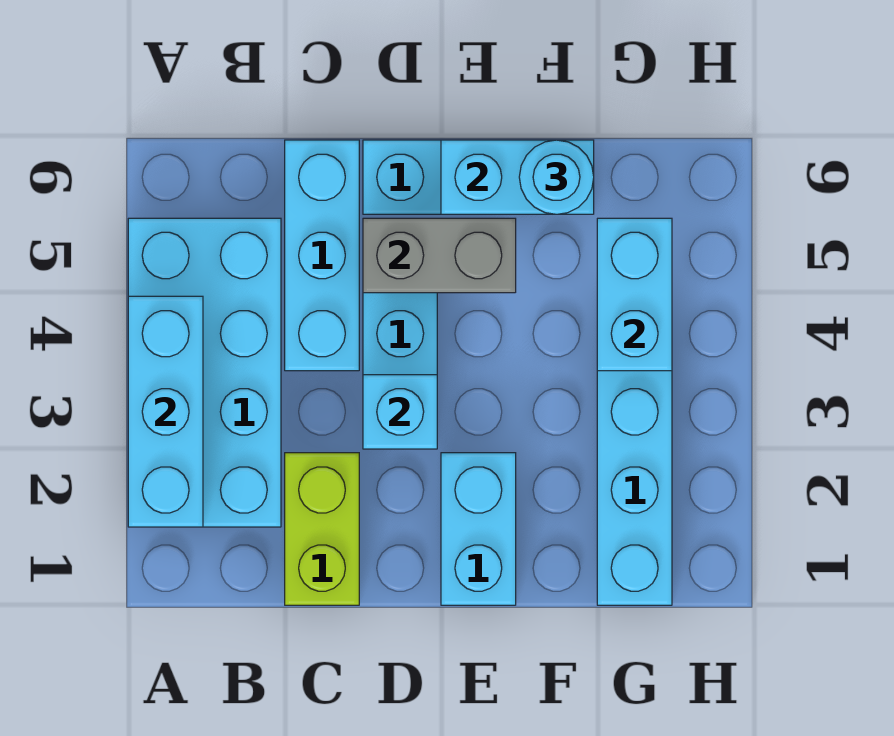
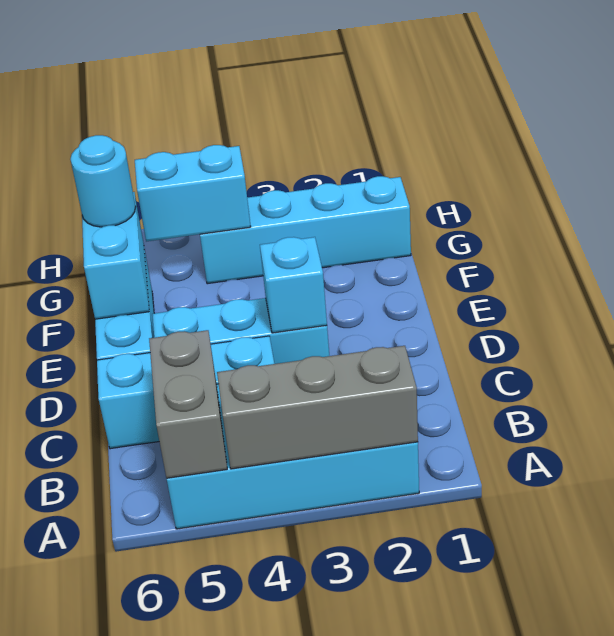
cyan brick A2:A4 level 2 -> grey brick A2:A4 level 2
lime brick C1:C2 level 1 -> none
grey brick D5:E5 level 2 -> grey brick A5:B5 level 2
cyan brick E1:E2 level 1 -> none

